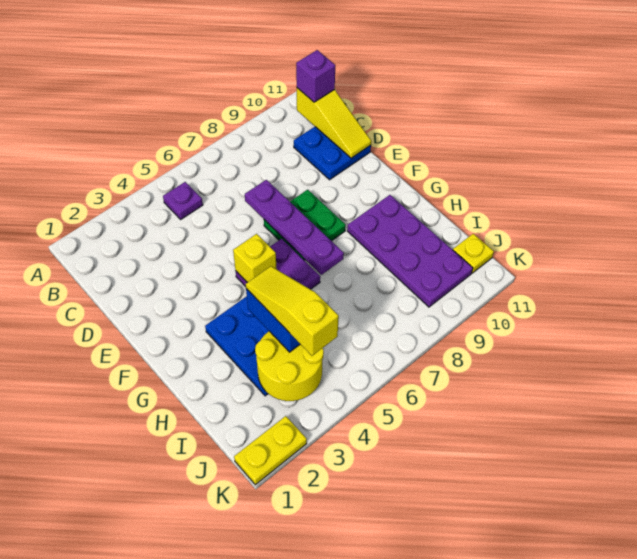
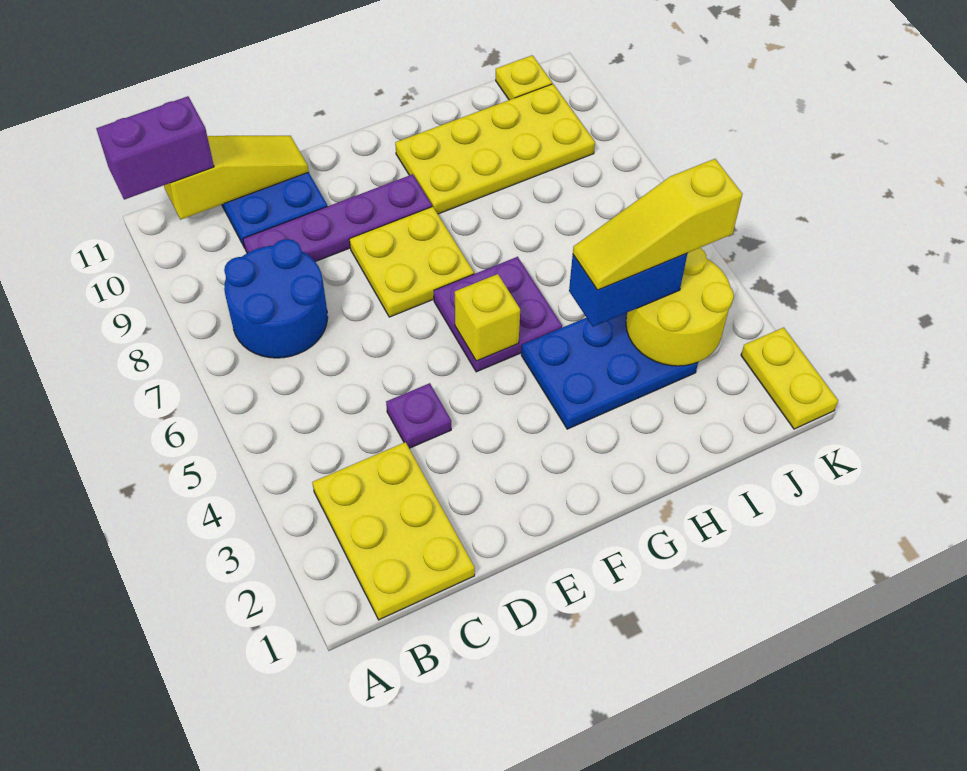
none -> yellow plate B1:C3 level 1
purple plate B5 level 1 -> purple plate D4 level 1
none -> blue round brick B7:C8 level 1
purple brick B11 level 3 -> purple brick A11:B11 level 3
purple plate D7:G7 level 2 -> purple plate C9:F9 level 1
green plate E7:F8 level 1 -> yellow plate E7:F8 level 1
purple plate G9:J10 level 1 -> yellow plate G9:J10 level 1

